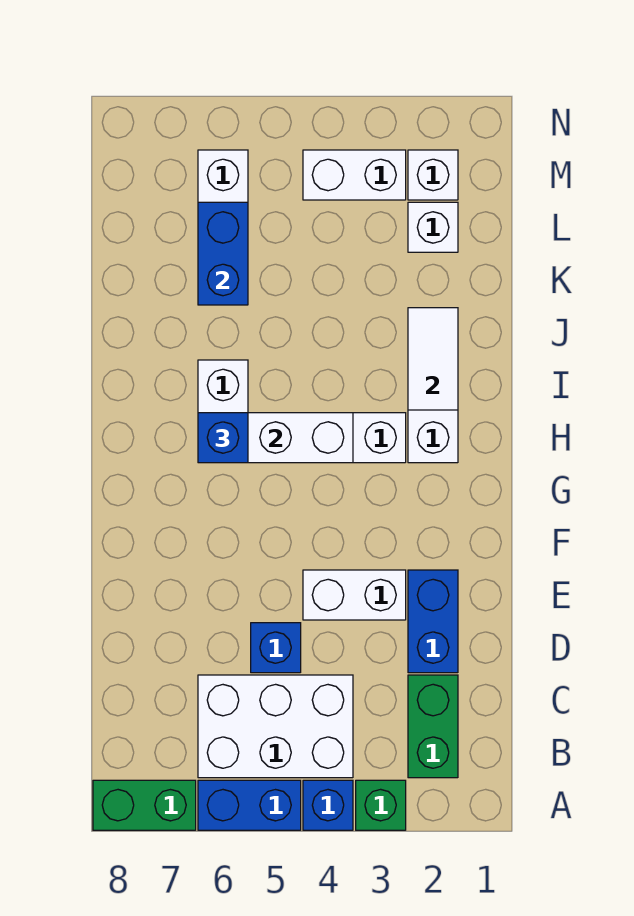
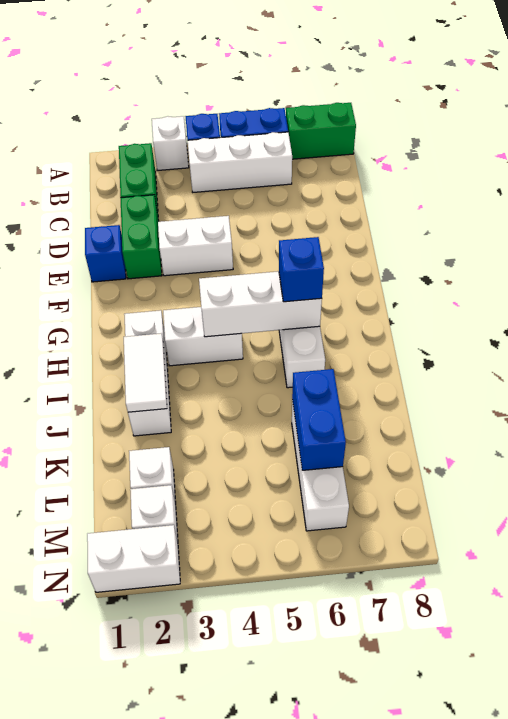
green brick A3 level 1 -> white brick A3 level 1
white brick B4:C6 level 1 -> white brick B4:B6 level 1
blue brick D2:E2 level 1 -> green brick D2:E2 level 1
blue brick D5 level 1 -> blue brick E1 level 1
white brick M3:M4 level 1 -> white brick N1:N2 level 1

